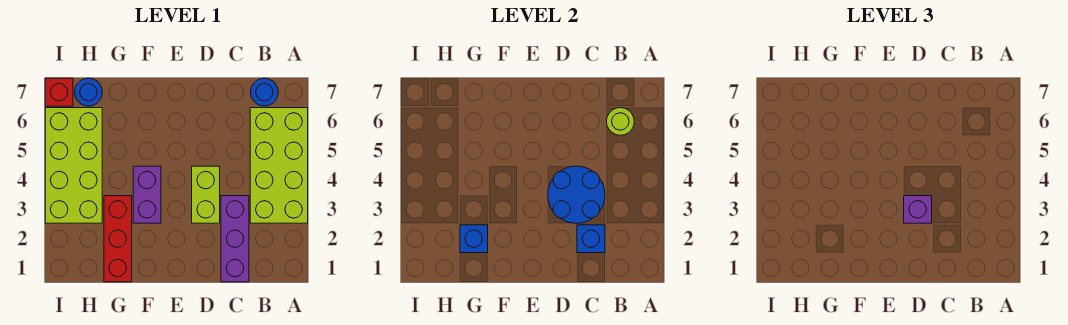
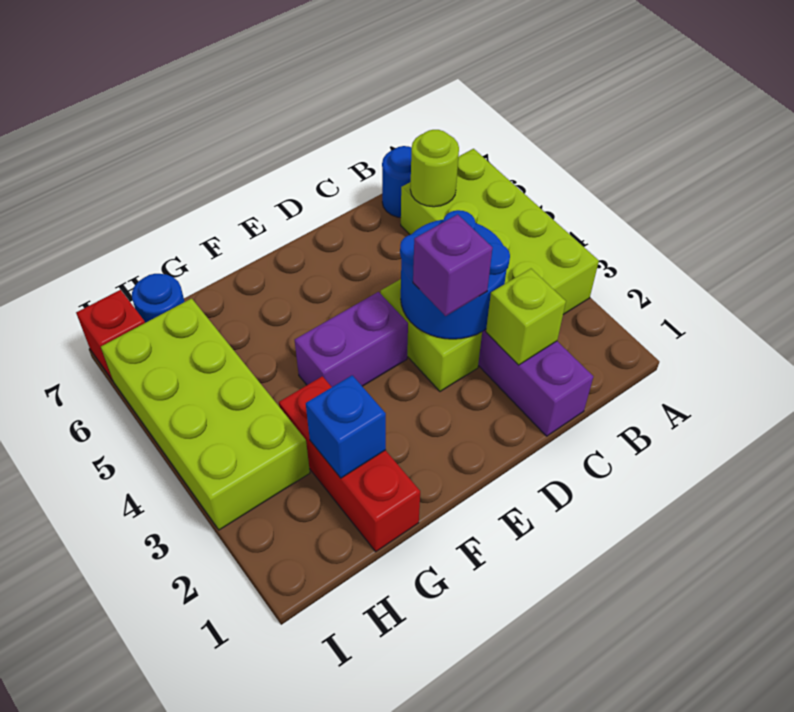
blue brick C2 level 2 -> lime brick C2 level 2
purple brick F3:F4 level 1 -> purple brick E4:F4 level 1

